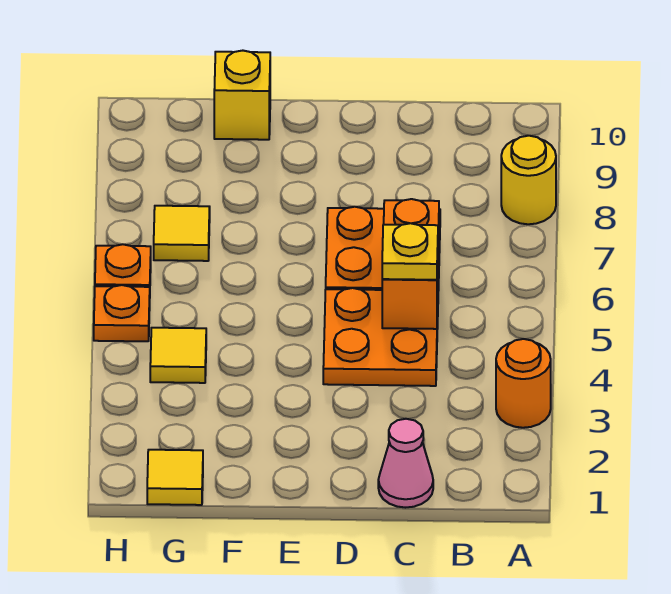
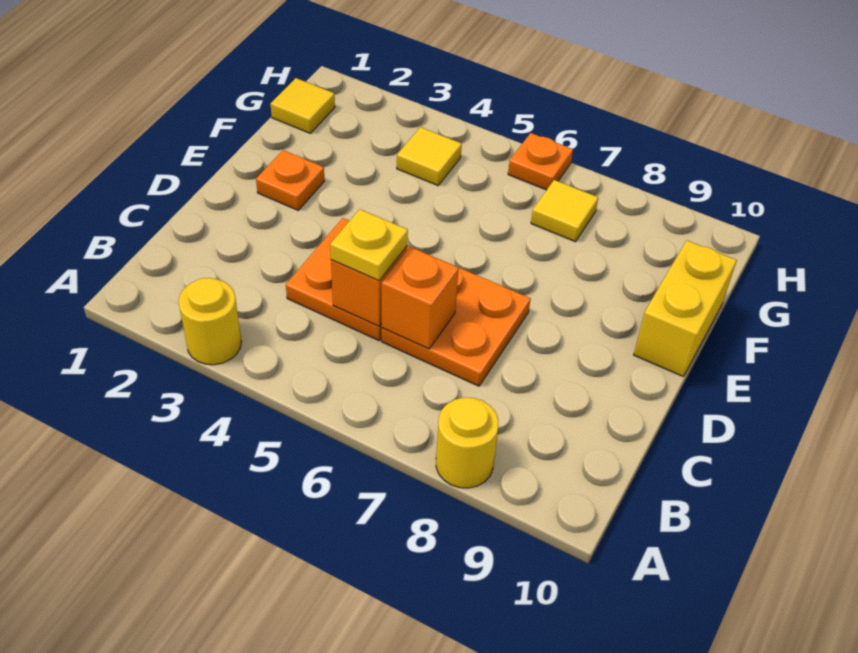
orange round brick A3 level 1 -> yellow round brick A3 level 1
pink cone C1 level 1 -> none
yellow brick F10 level 1 -> yellow brick E10:F10 level 1
orange plate H5 level 1 -> orange plate E2 level 1

